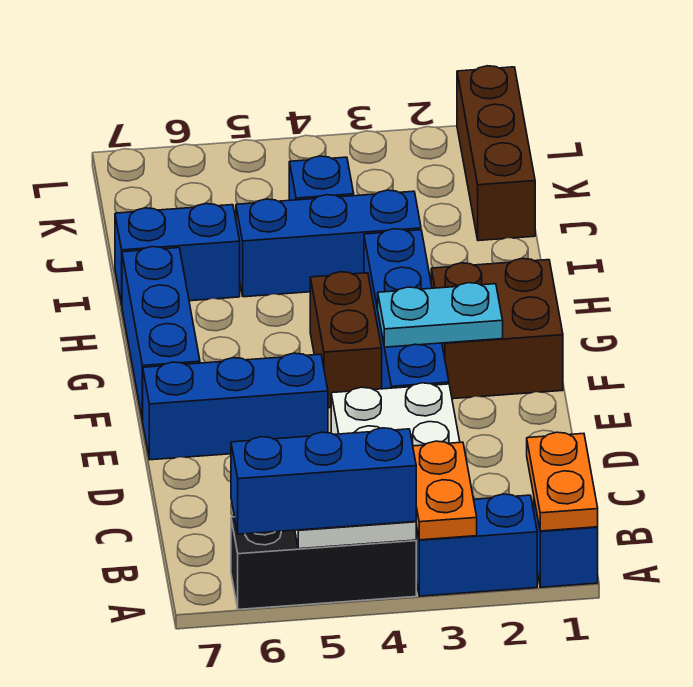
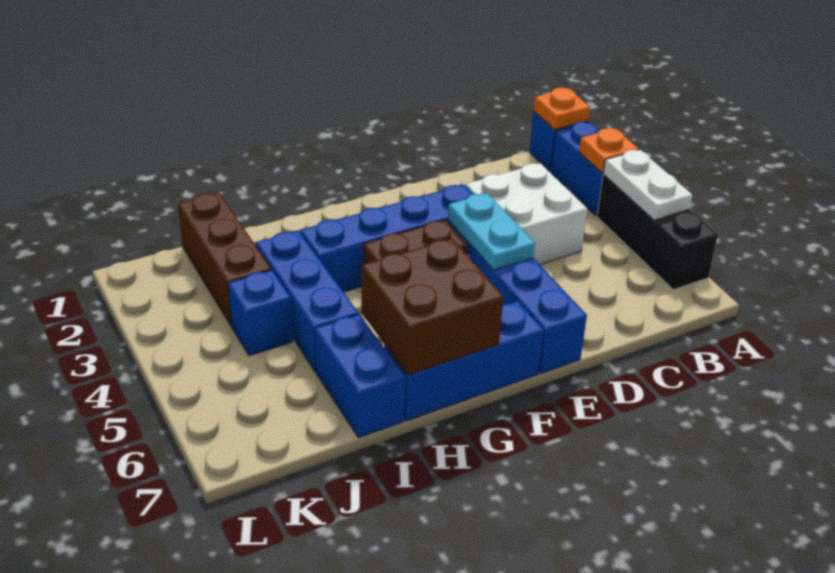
orange plate A1:B1 level 2 -> orange plate A1 level 2
orange plate A3:B3 level 2 -> orange plate A3 level 2
blue brick A4:A6 level 3 -> none
brown brick F1:G2 level 1 -> brown brick G6:H7 level 2
cyan plate F2:F3 level 2 -> cyan plate E4:E5 level 2
brown brick J1:L1 level 1 -> brown brick J1:J3 level 1

